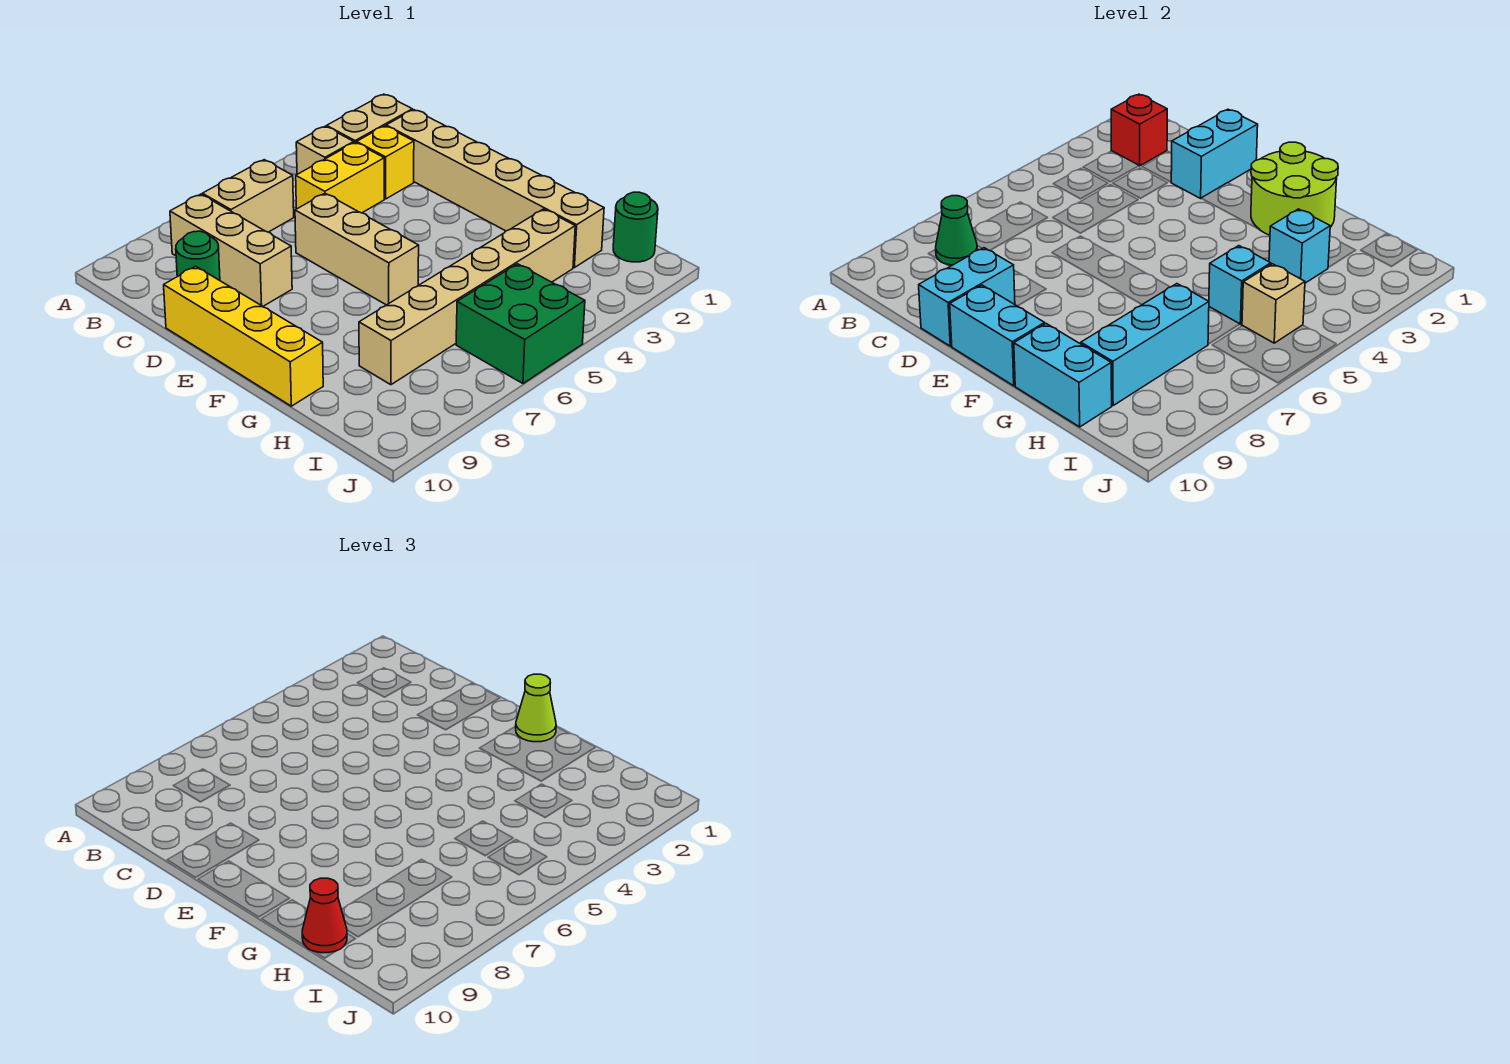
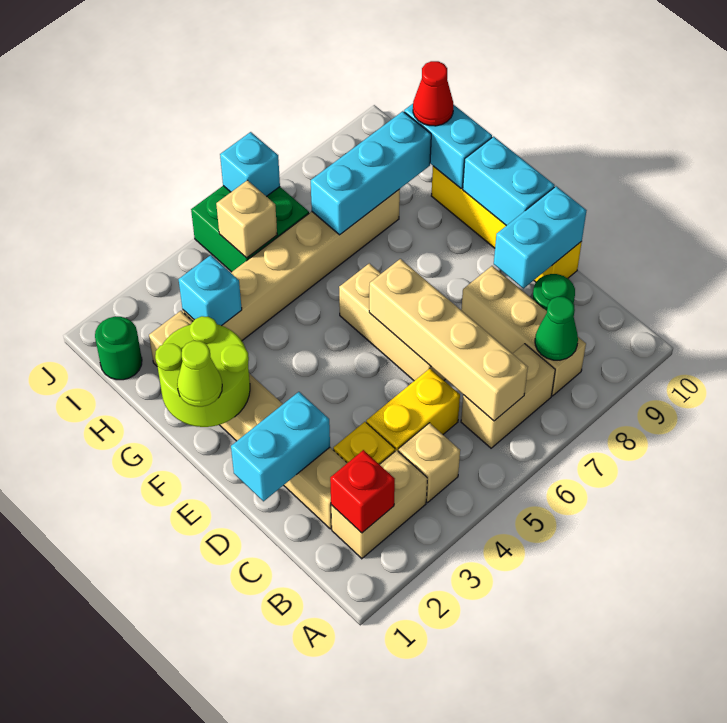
none -> tan brick B6:E6 level 2
cyan brick H5 level 2 -> cyan brick J6 level 2

